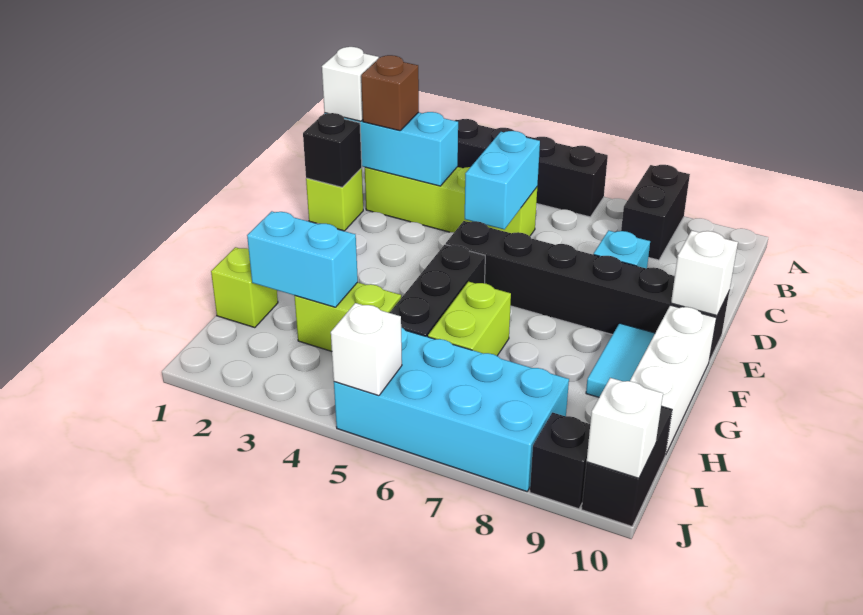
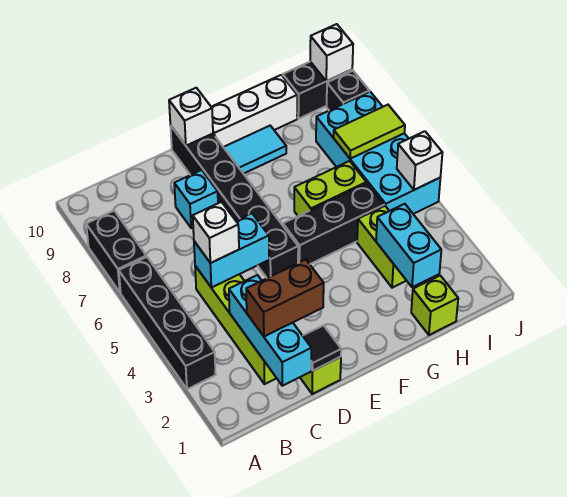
black brick A8:B8 level 1 -> black brick A7:A8 level 1
white brick C1 level 3 -> white brick C5 level 3
brown brick C2 level 3 -> brown brick C2:D2 level 3
black brick D1 level 2 -> black tile D1 level 2
none -> lime tile I7:J7 level 2

